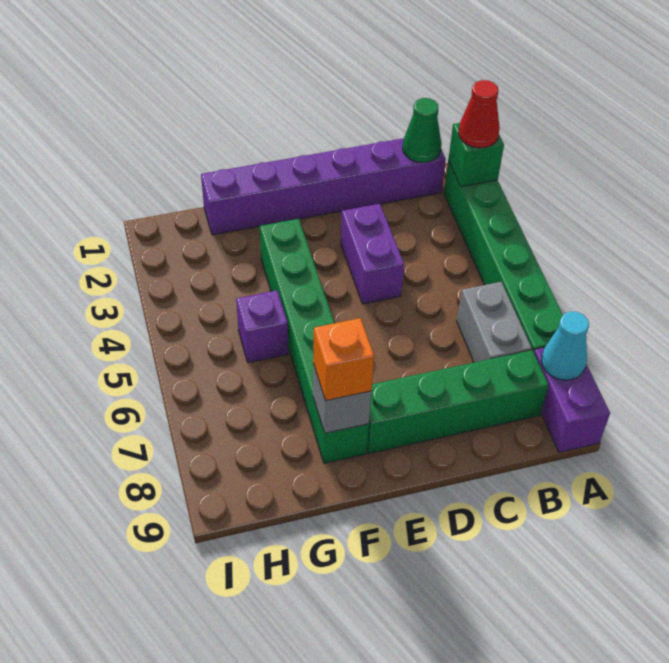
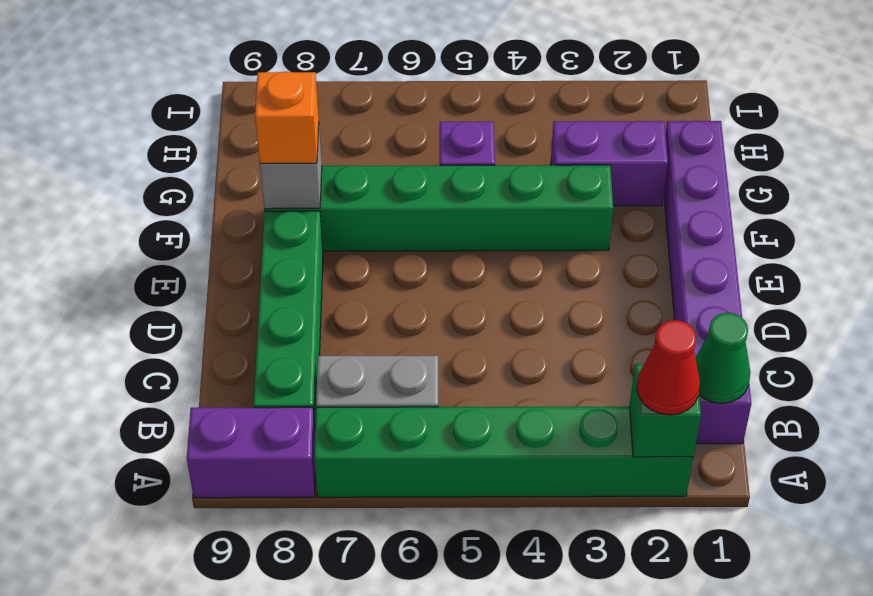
cyan cone A8 level 2 -> none
purple brick D3:D4 level 1 -> purple brick G2:G3 level 1

